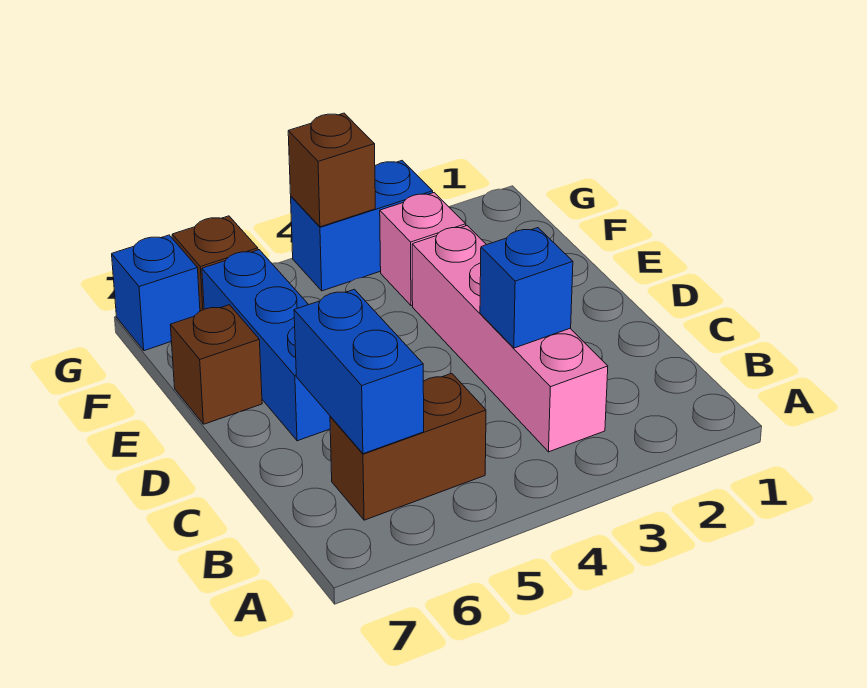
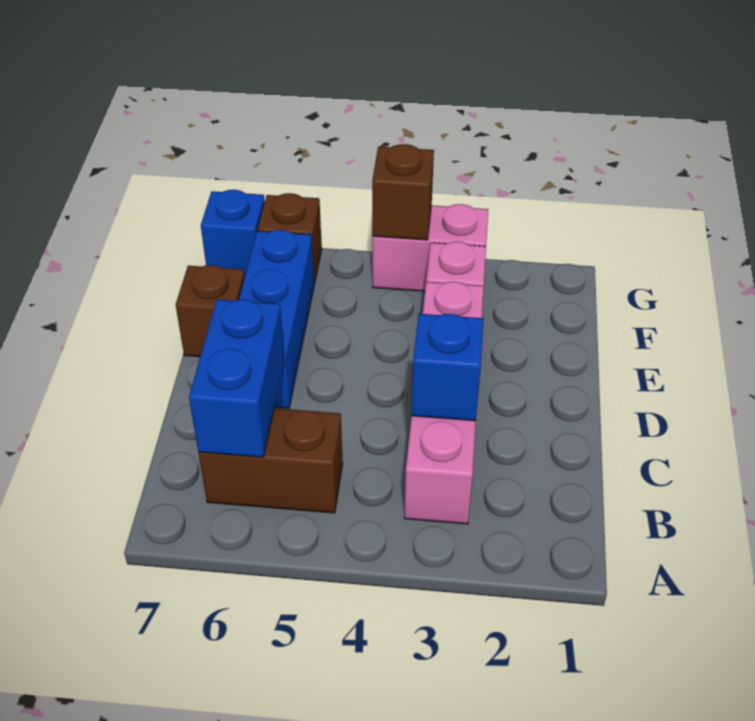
blue brick G3:G4 level 1 -> pink brick G3:G4 level 1

